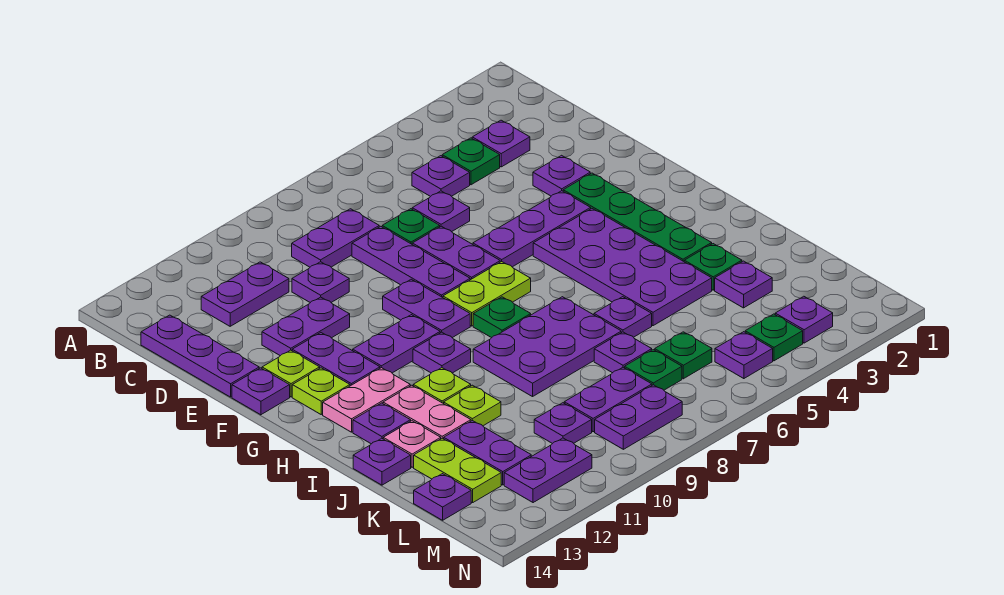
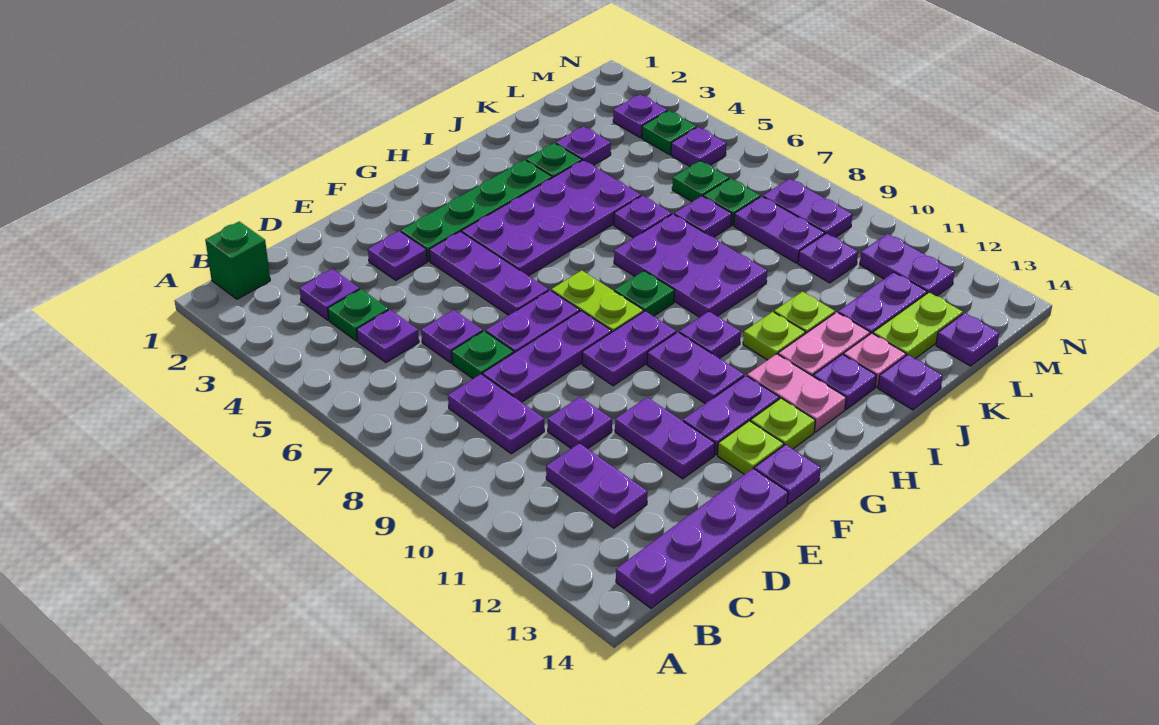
none -> green brick B1 level 1
purple plate C14:E14 level 1 -> purple plate B14:E14 level 1

